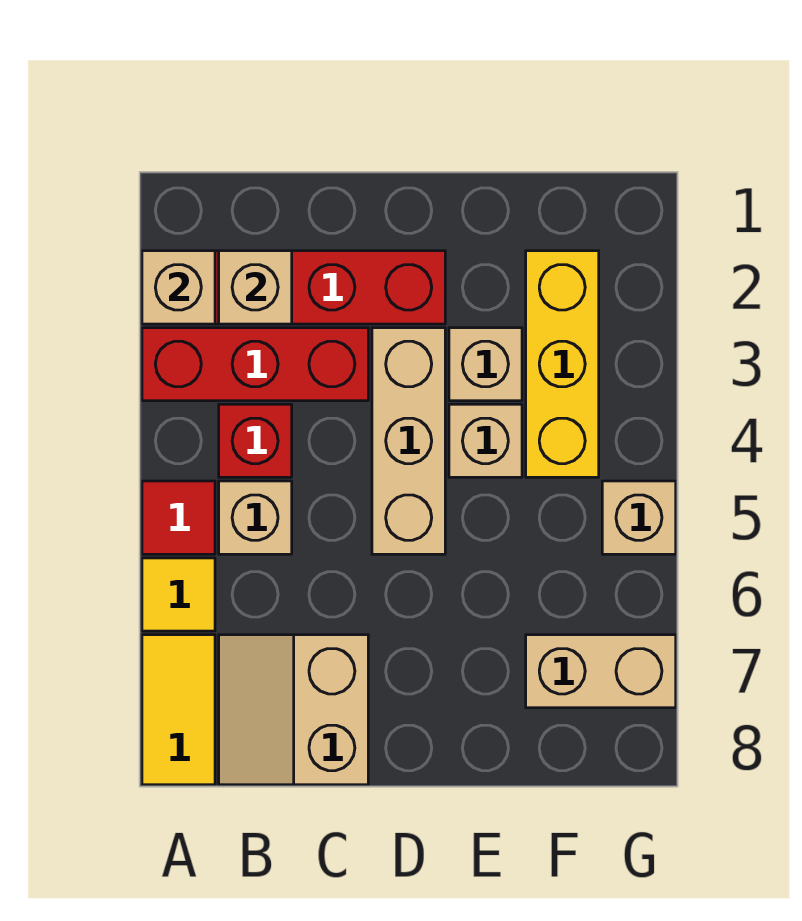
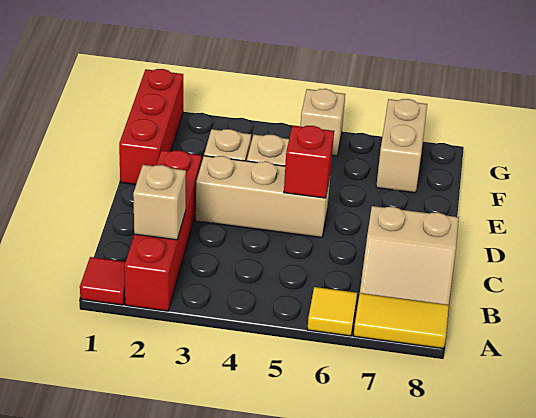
tan brick A2 level 2 -> none
red brick A3:C3 level 1 -> red brick E1:G1 level 1
red tile A5 level 1 -> red tile A1 level 1
red brick B4 level 1 -> red brick D5 level 2
tan brick B5 level 1 -> none
yellow brick F2:F4 level 1 -> none

